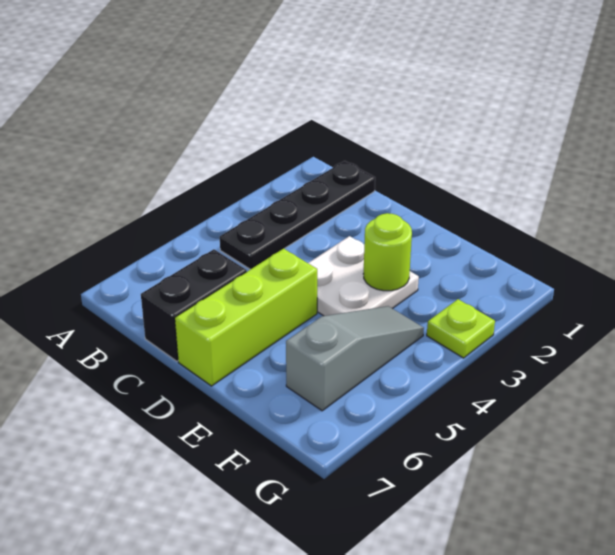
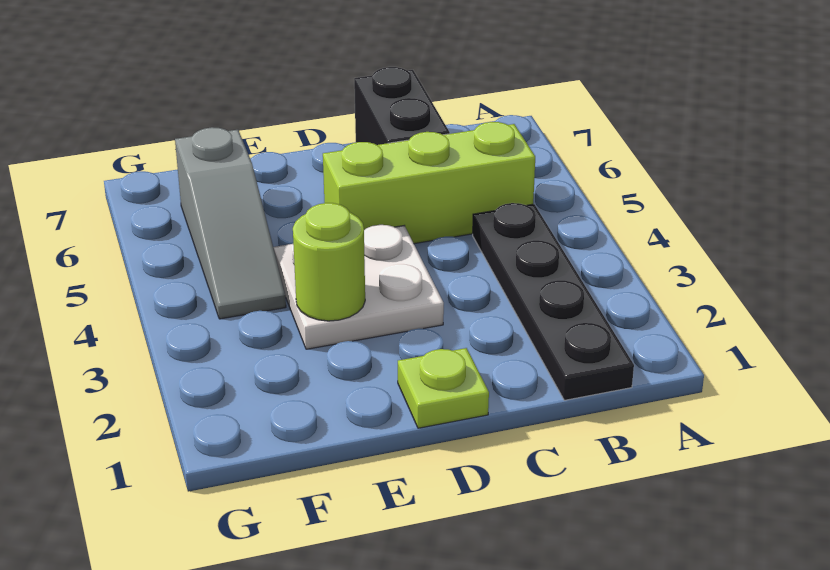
lime brick D5:D7 level 1 -> lime brick B5:D5 level 1
lime plate G3 level 1 -> lime plate D1 level 1

